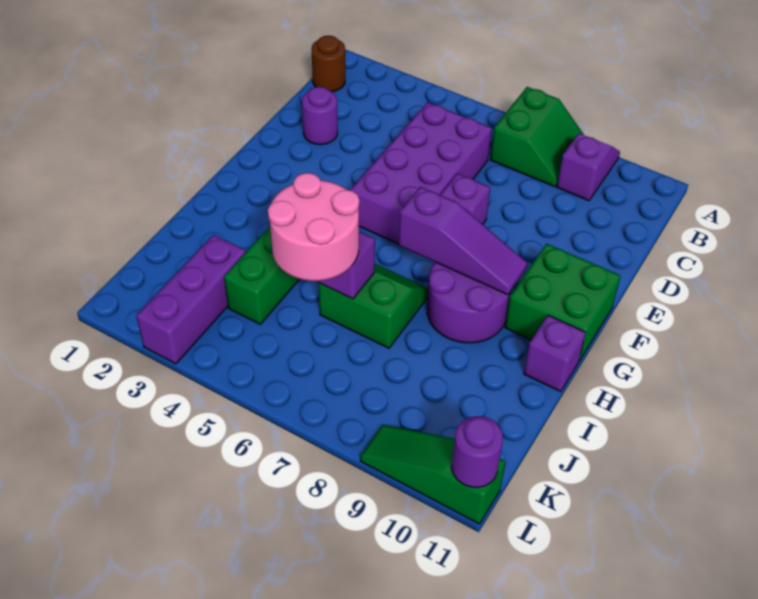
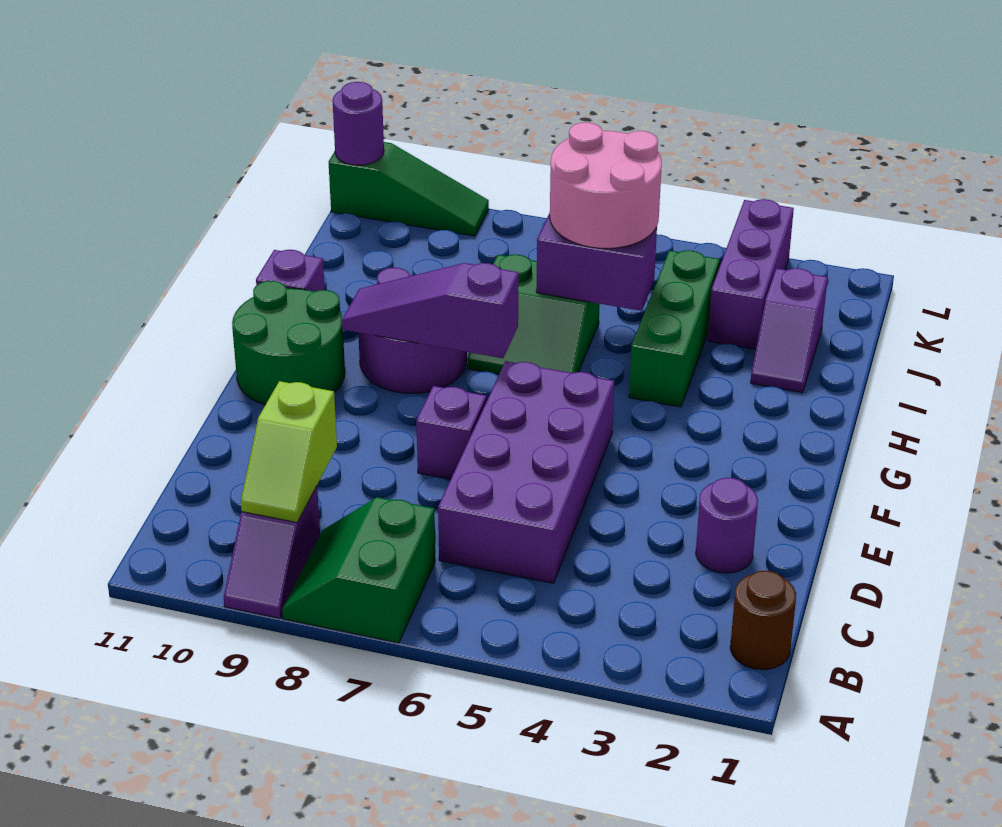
none -> lime slope B9:C9 level 2 top C
green brick F10:G11 level 1 -> green round brick F10:G11 level 1
none -> purple slope I2:J2 level 1 top J

